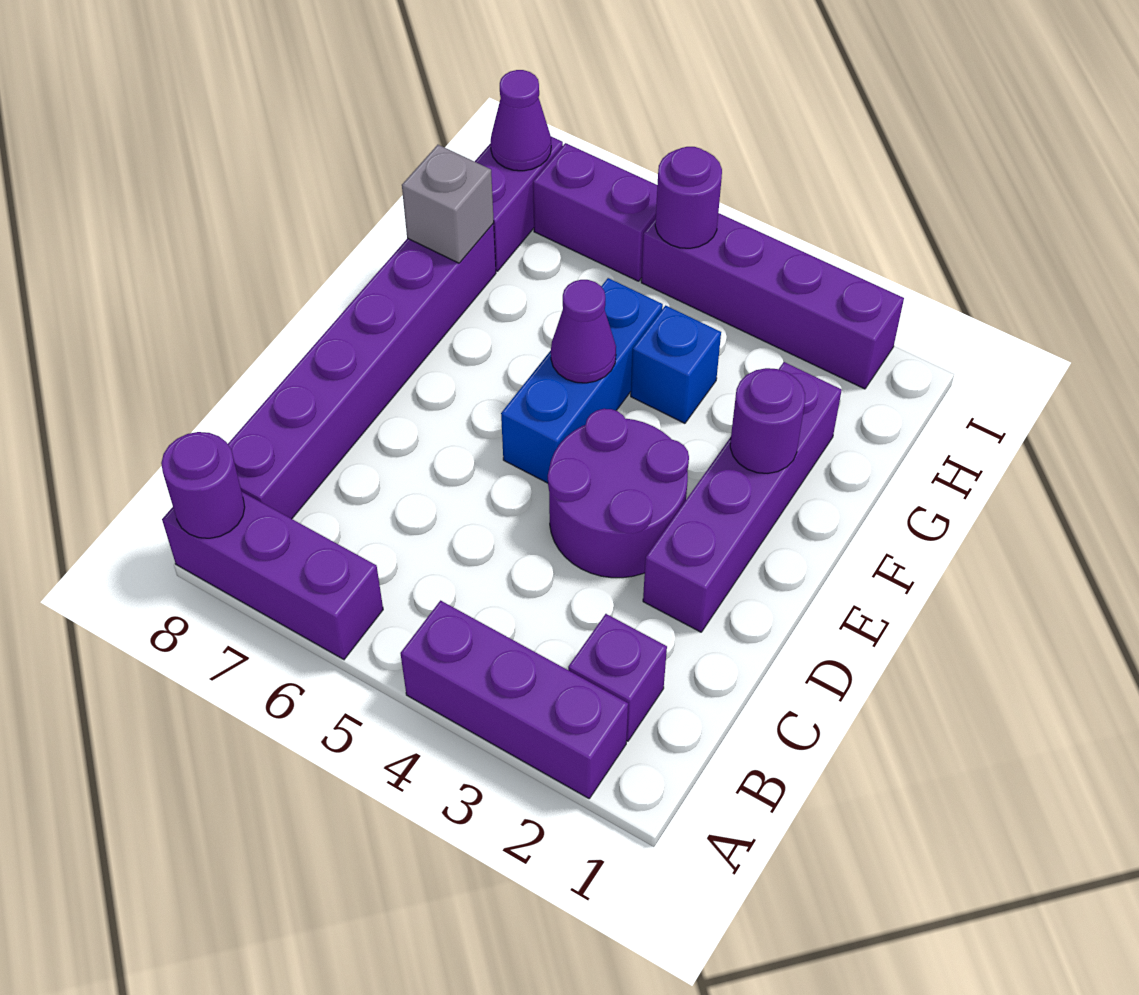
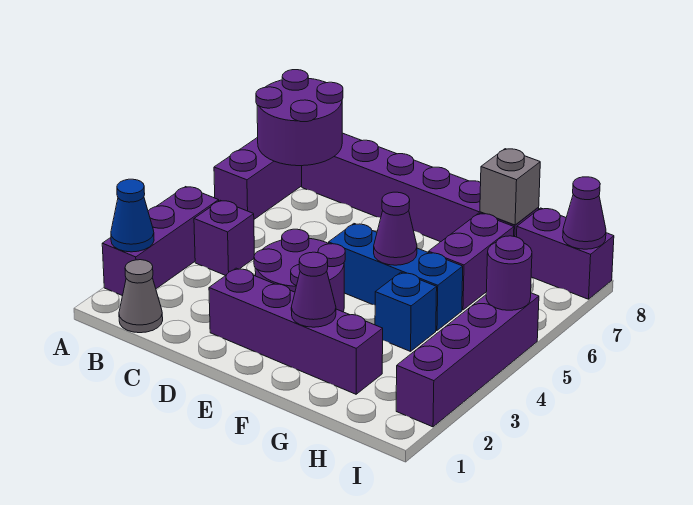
none -> blue cone A2 level 2
purple round brick A8 level 2 -> purple round brick A7:B8 level 2
none -> grey cone B1 level 1
purple brick B2 level 1 -> purple brick B4 level 1
purple round brick F2 level 2 -> purple cone F2 level 2
purple brick I6:I7 level 1 -> purple brick G6:G7 level 1

